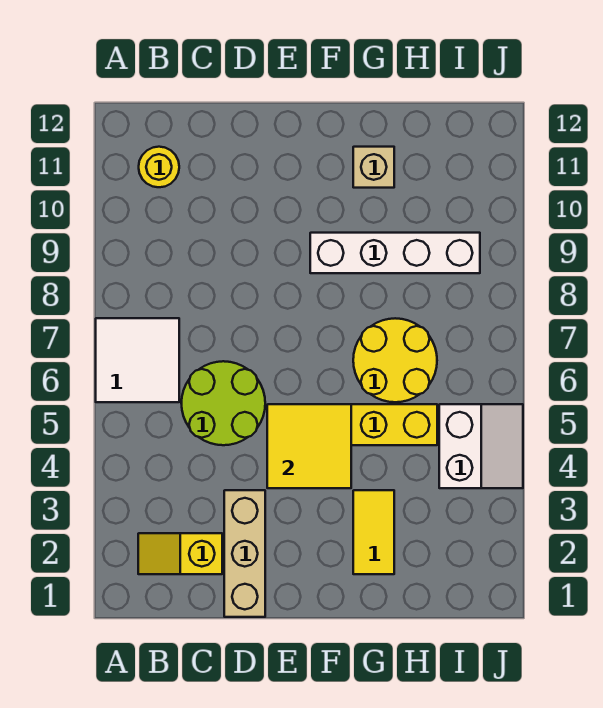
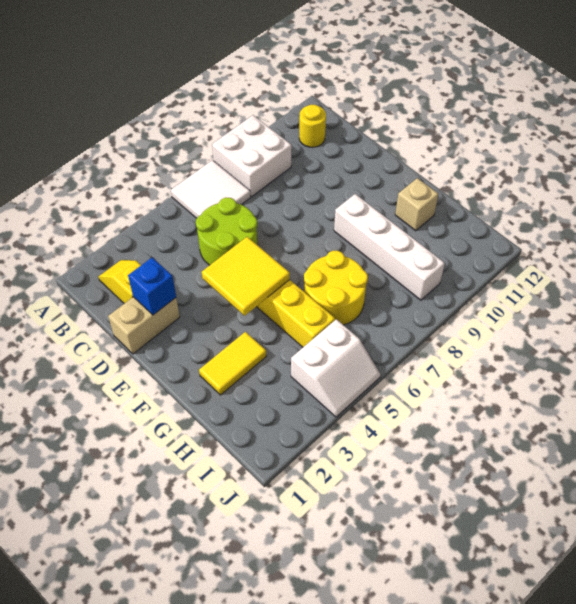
none -> white brick A8:B9 level 1
tan brick D1:D3 level 1 -> tan brick D1:D2 level 1
none -> blue brick D2 level 2

